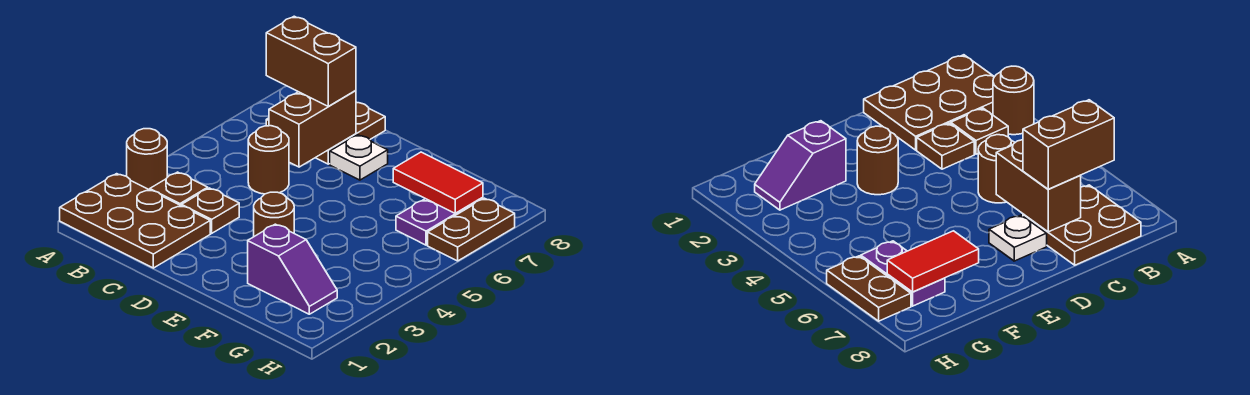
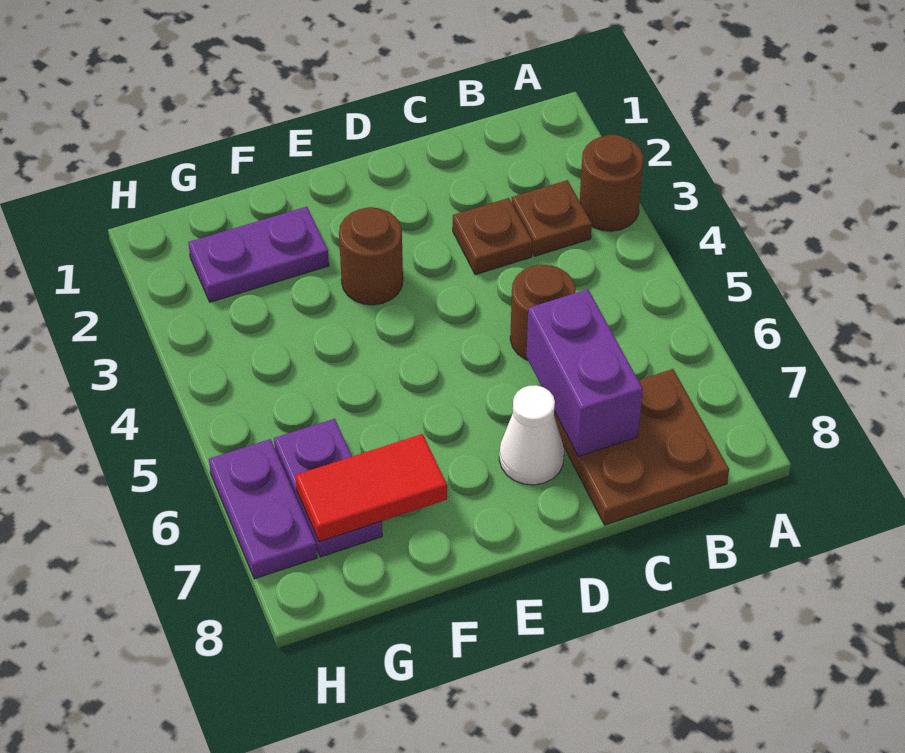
brown plate A1:C2 level 1 -> none
brown brick B7:C7 level 3 -> none
brown brick C6:C7 level 2 -> purple brick C6:C7 level 2
white plate D7 level 1 -> white cone D7 level 1
purple slope F2:G2 level 1 top F -> purple plate F2:G2 level 1
brown plate H6:H7 level 1 -> purple plate H6:H7 level 1

